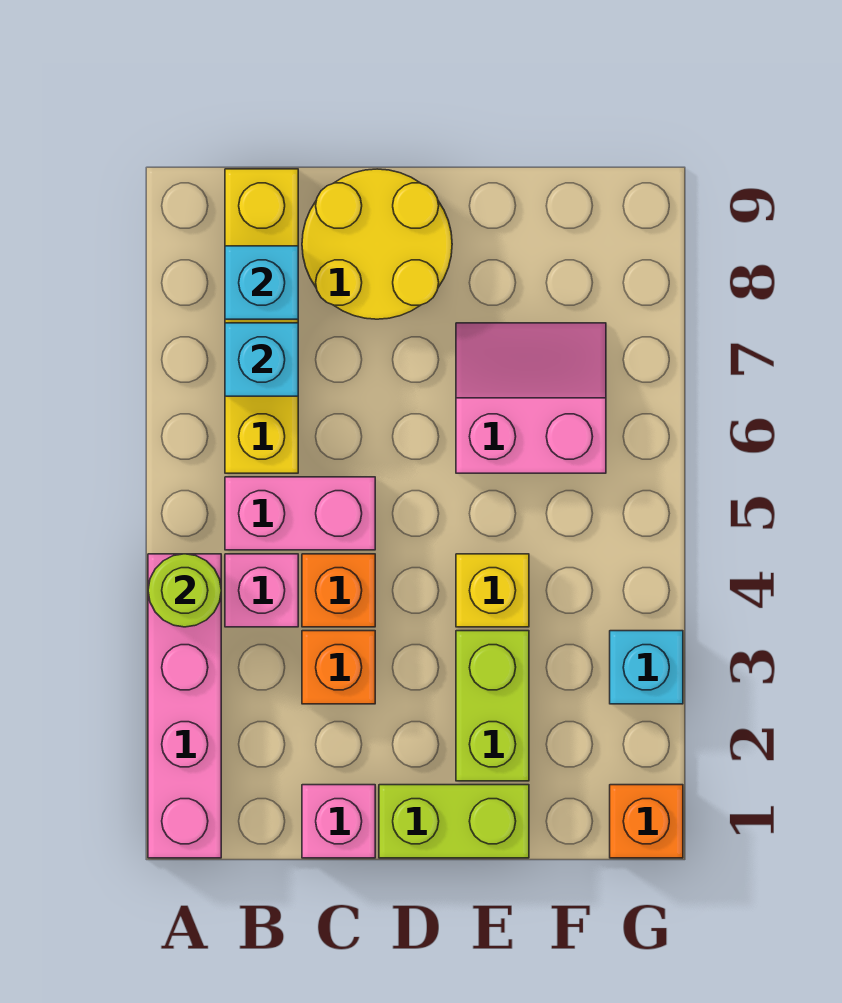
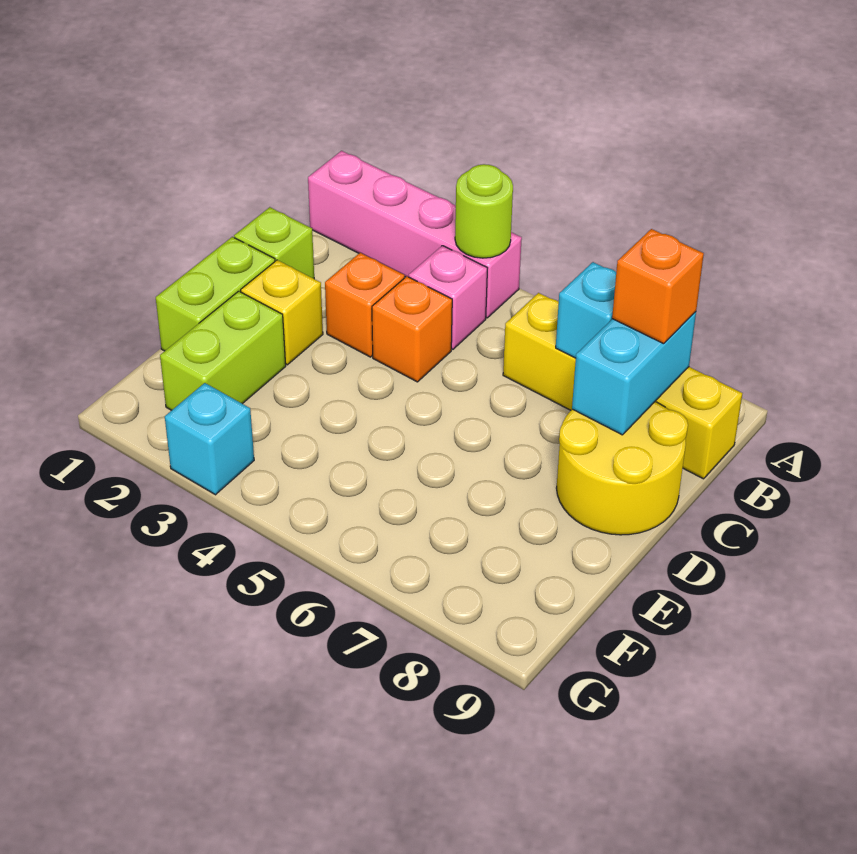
pink brick B5:C5 level 1 -> none
cyan brick B8 level 2 -> cyan brick B8:C8 level 2
pink brick C1 level 1 -> lime brick C1 level 1
lime brick E2:E3 level 1 -> lime brick E2:F2 level 1
yellow brick E4 level 1 -> yellow brick D2 level 1
pink slope E6:F7 level 1 top 6 -> none
orange brick G1 level 1 -> orange brick B8 level 3

